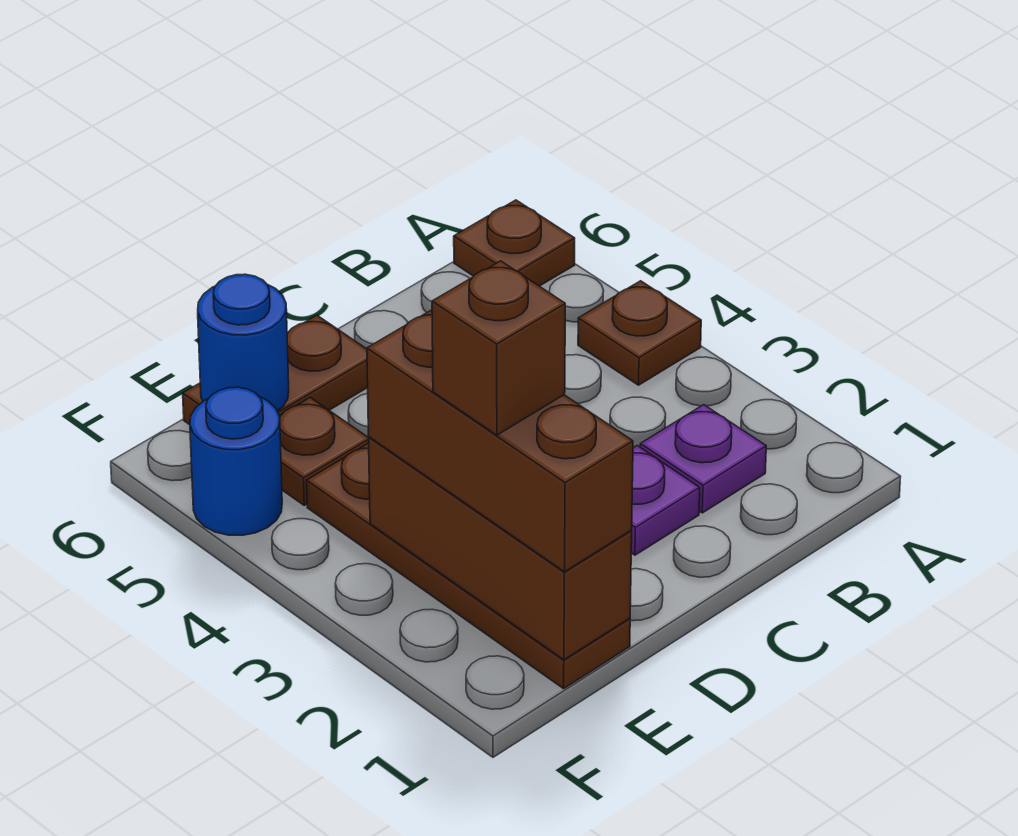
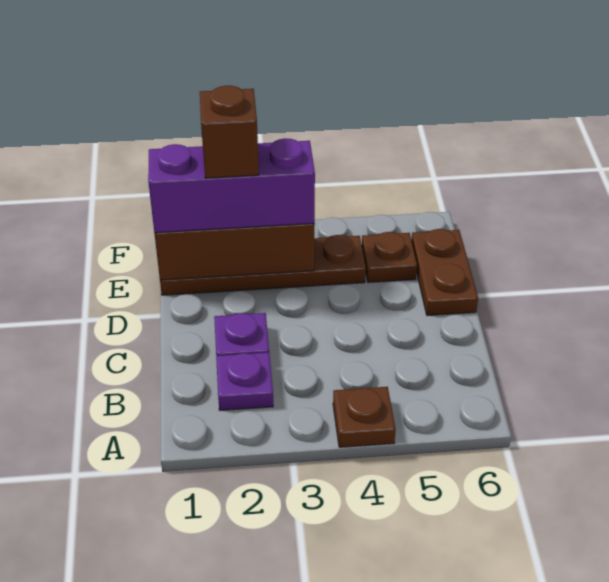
brown plate A6 level 1 -> none
brown brick E1:E3 level 3 -> purple brick E1:E3 level 3
blue round brick E6 level 2 -> none
blue round brick F5 level 1 -> none

